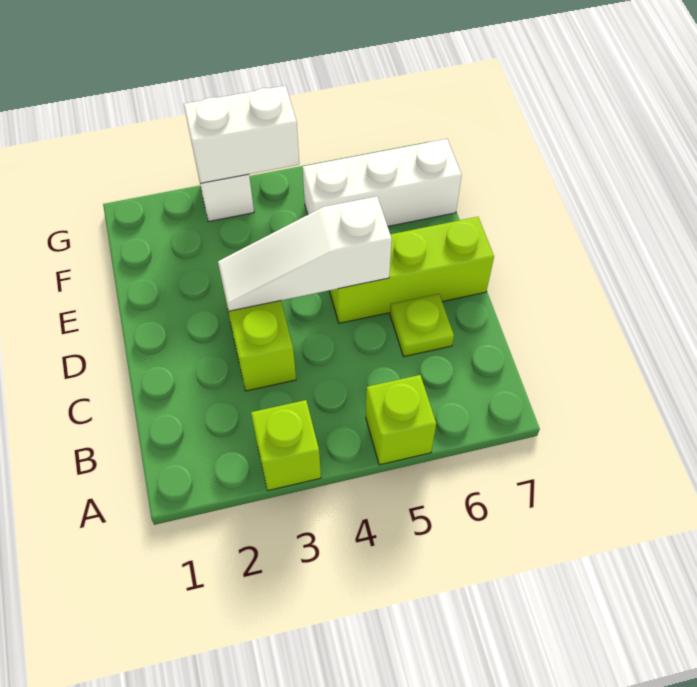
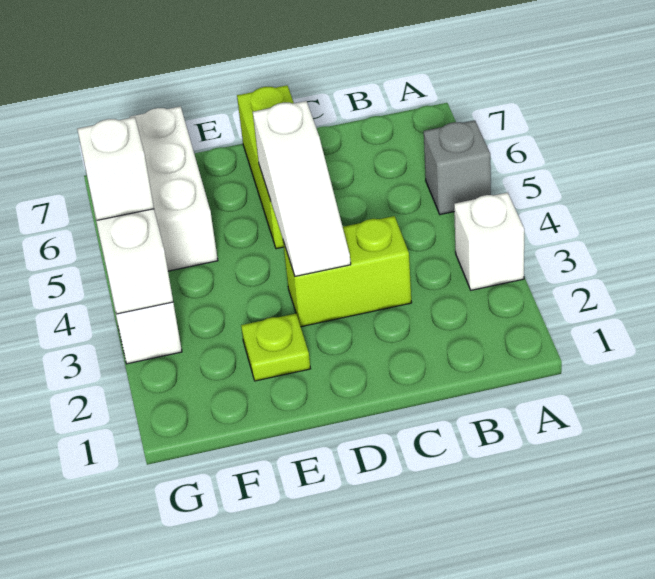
lime brick A3 level 1 -> white brick A3 level 1
lime brick A5 level 1 -> grey brick A5 level 1
lime plate C6 level 1 -> lime plate E2 level 1
none -> white brick G4 level 3

